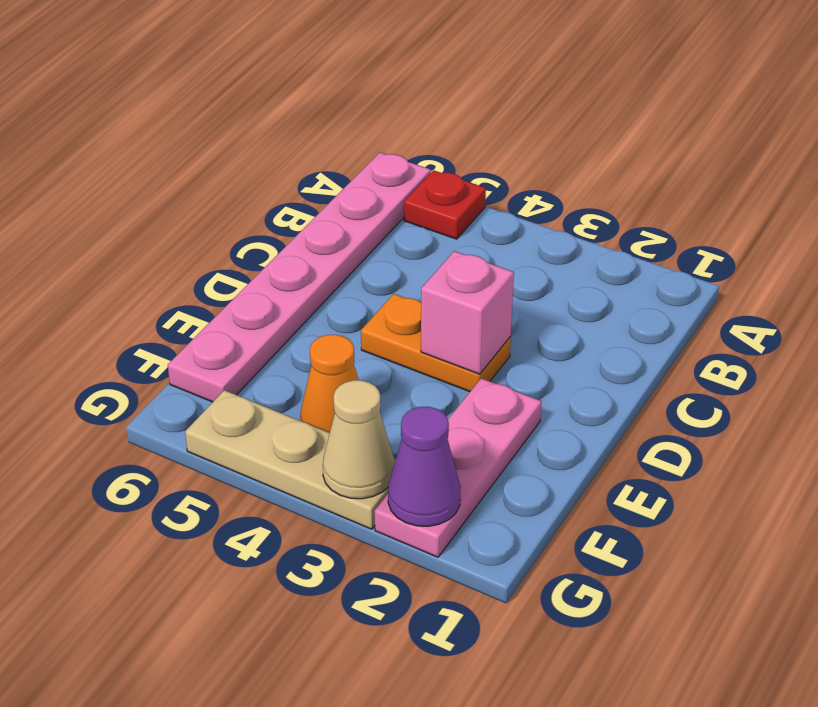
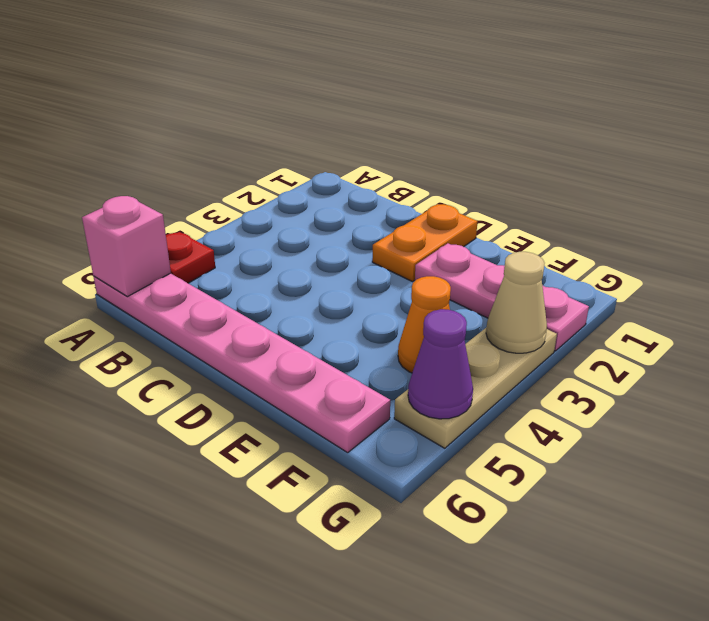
orange plate D3:D4 level 1 -> orange plate D1:D2 level 1
pink brick D3 level 2 -> pink brick A6 level 2
purple cone G2 level 2 -> purple cone G5 level 2

